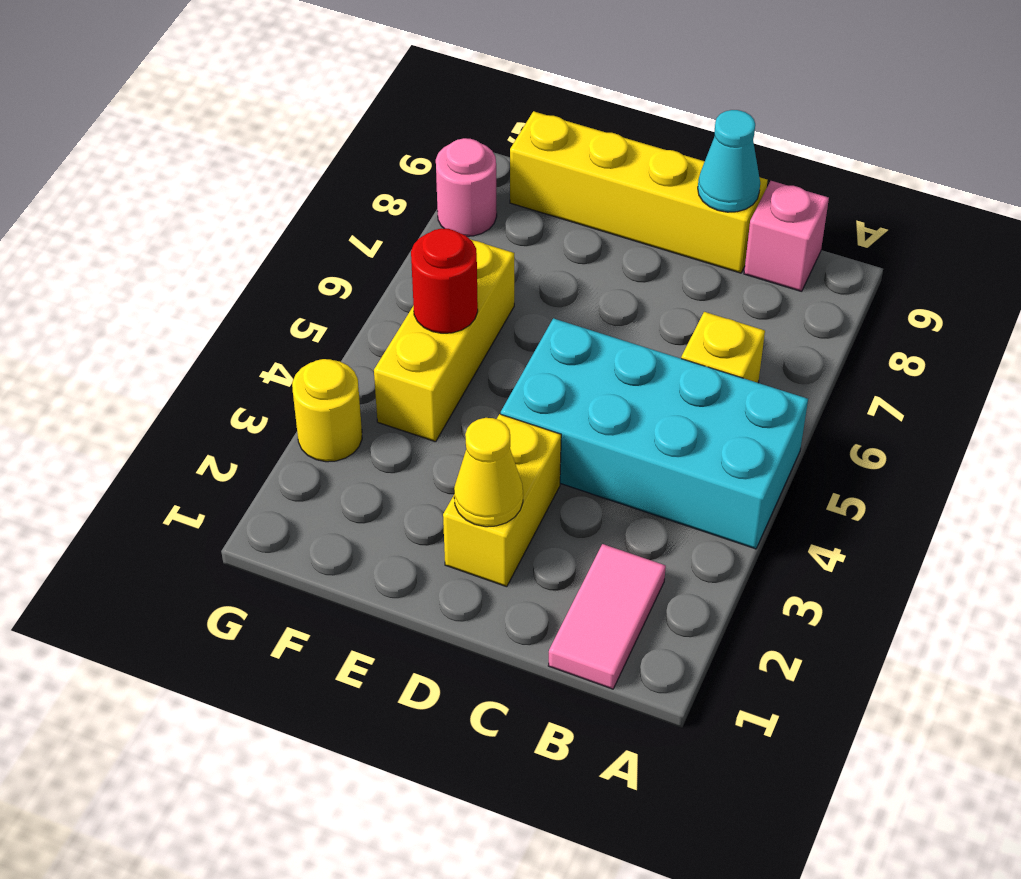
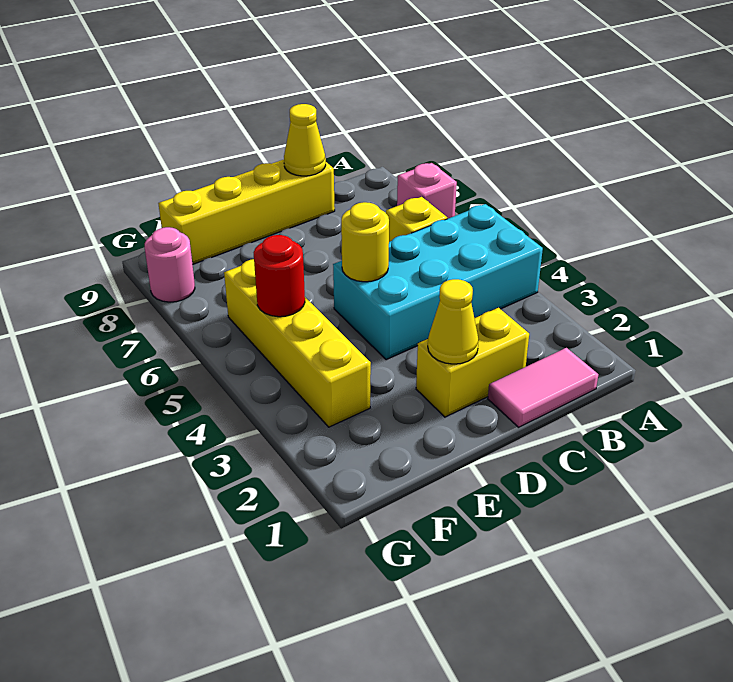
pink tile B1:B2 level 1 -> pink tile B1:C1 level 1
pink brick B9 level 1 -> pink brick A7 level 1
cyan cone C9 level 2 -> yellow cone C9 level 2
yellow brick D2:D3 level 1 -> yellow brick C2:D2 level 1
yellow brick F4:F6 level 1 -> yellow brick F3:F6 level 1
yellow round brick G3 level 1 -> yellow round brick D5 level 2

